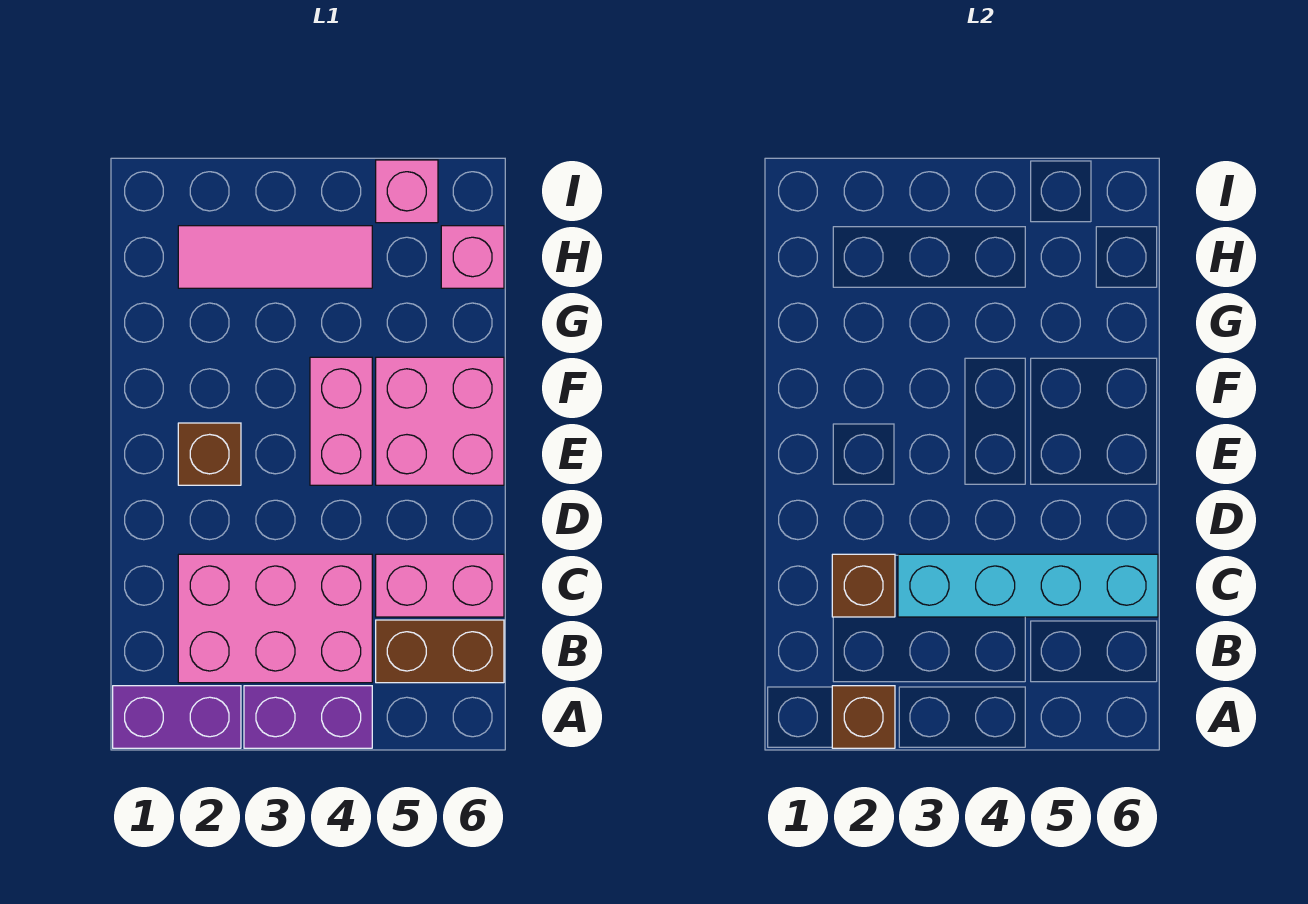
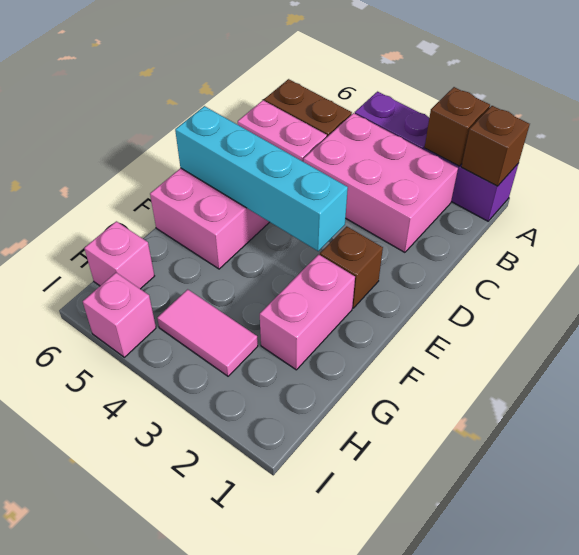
brown brick C2 level 2 -> brown brick A1 level 2
cyan brick C3:C6 level 2 -> cyan brick E3:E6 level 2
pink brick E4:F4 level 1 -> pink brick F2:G2 level 1
pink tile H2:H4 level 1 -> pink tile H3:H4 level 1

